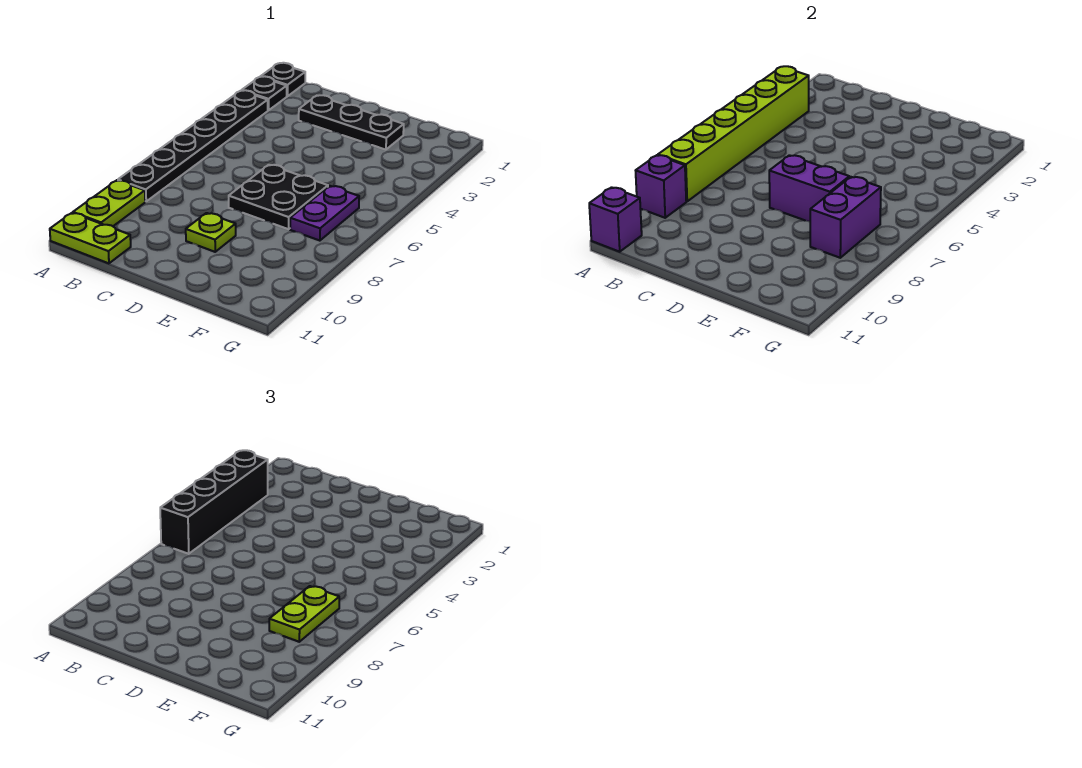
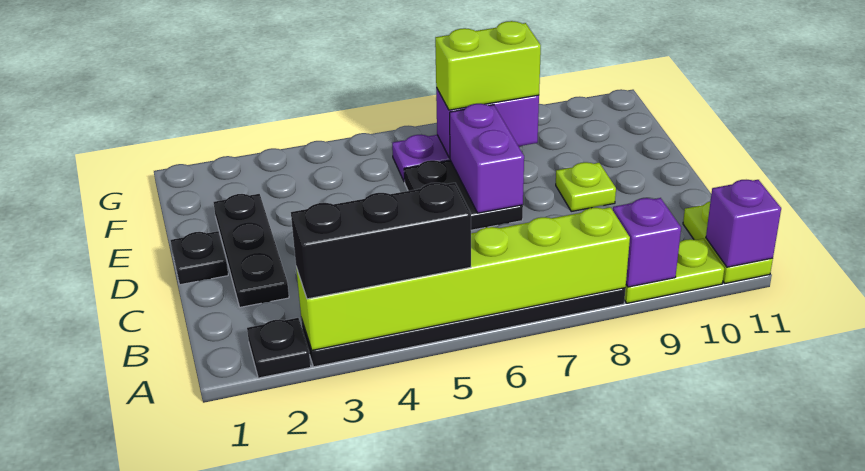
black plate A1 level 1 -> black plate D1 level 1
black brick A3:A6 level 3 -> black brick A3:A5 level 3
lime plate F7:F8 level 3 -> lime brick F7:F8 level 3

